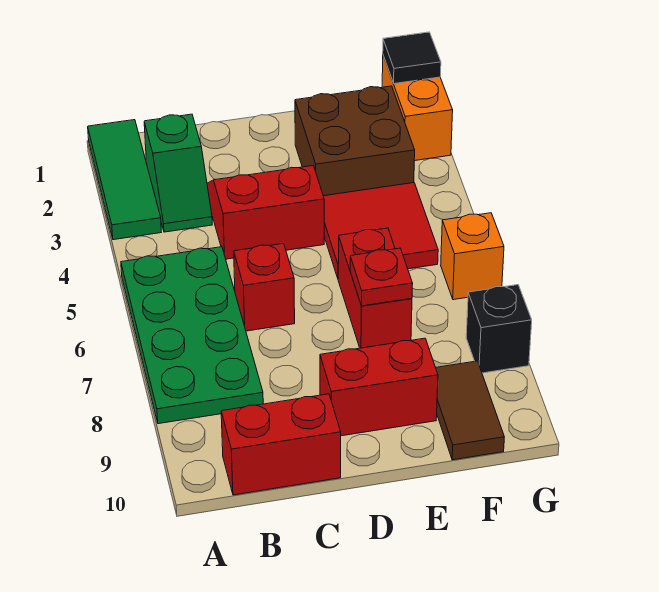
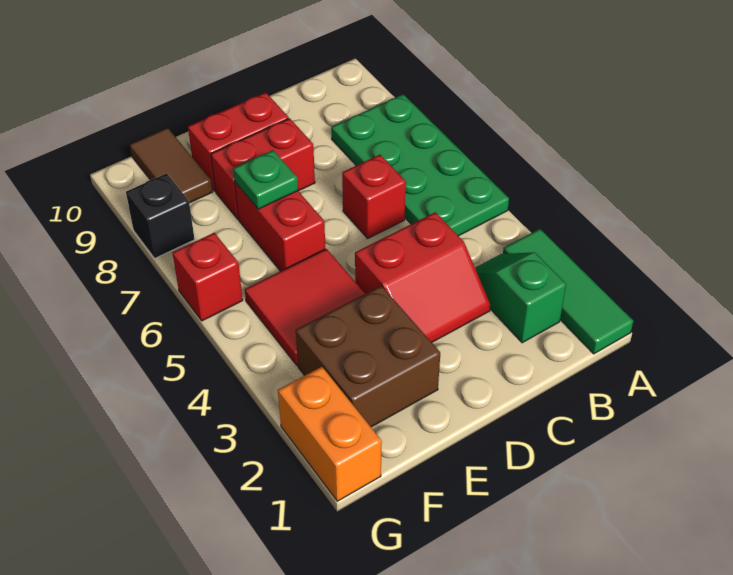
red brick B10:C10 level 1 -> red brick D8:E8 level 1
red plate E7 level 2 -> green plate E7 level 2
black tile G1 level 2 -> none
orange brick G6 level 1 -> red brick G6 level 1

